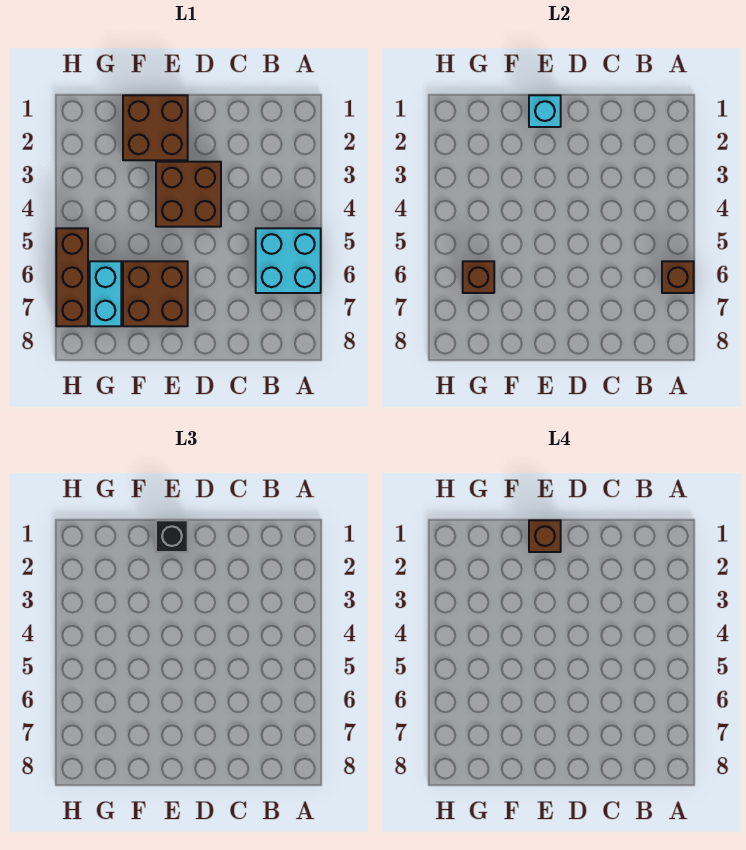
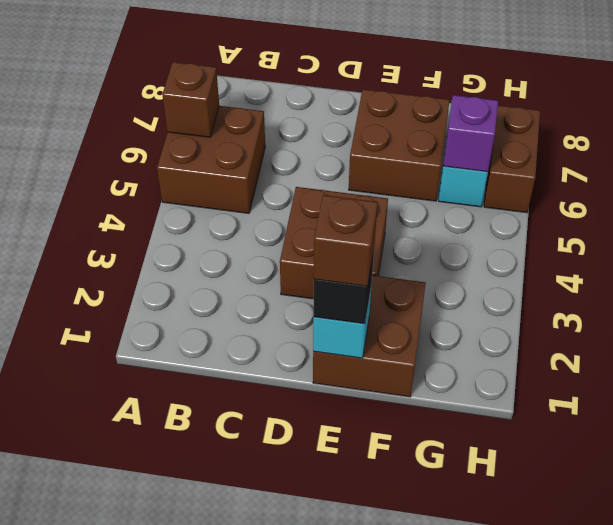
cyan brick A5:B6 level 1 -> brown brick A5:B6 level 1
brown brick G6 level 2 -> purple brick G6 level 2
brown brick H5:H7 level 1 -> brown brick H6:H7 level 1

